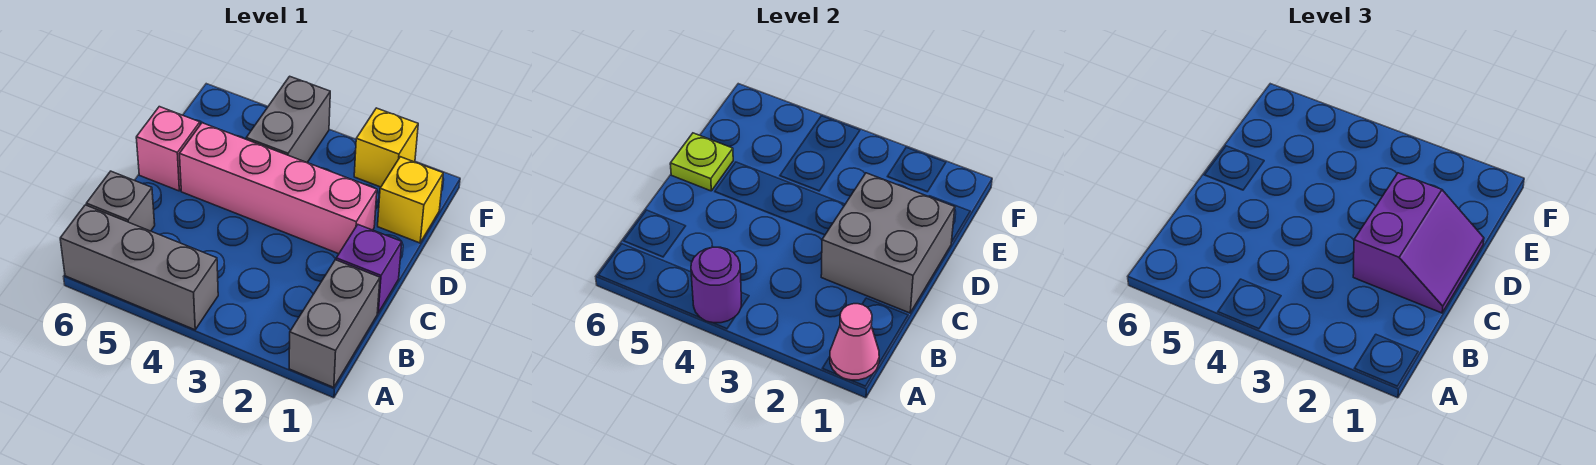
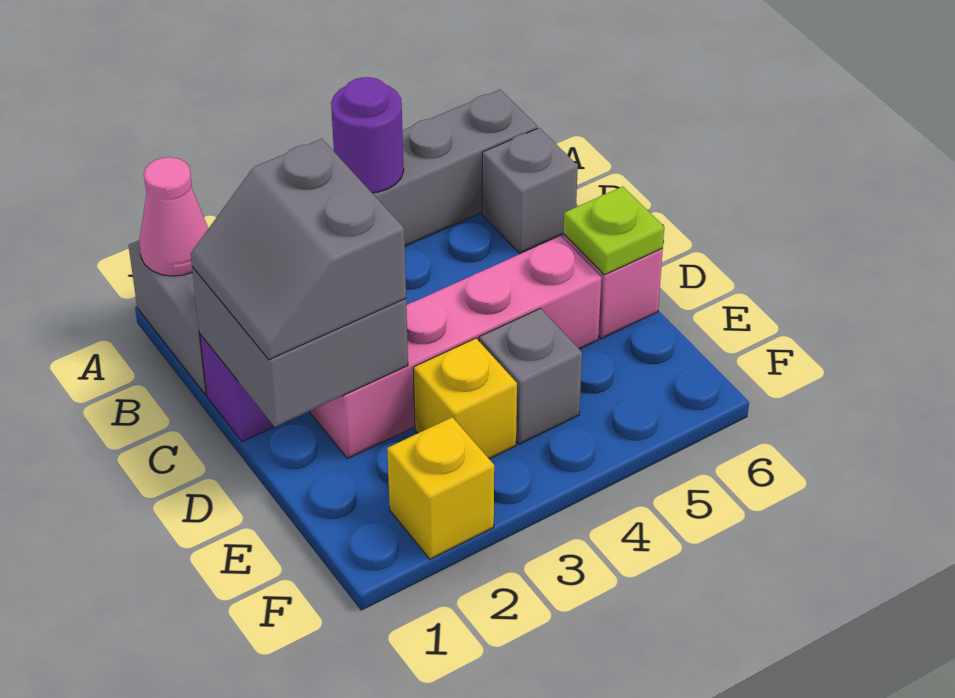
purple slope C1:D2 level 3 top 2 -> grey slope C1:D2 level 3 top 2
yellow brick E1 level 1 -> yellow brick E3 level 1
grey brick E4:F4 level 1 -> grey brick E4 level 1

